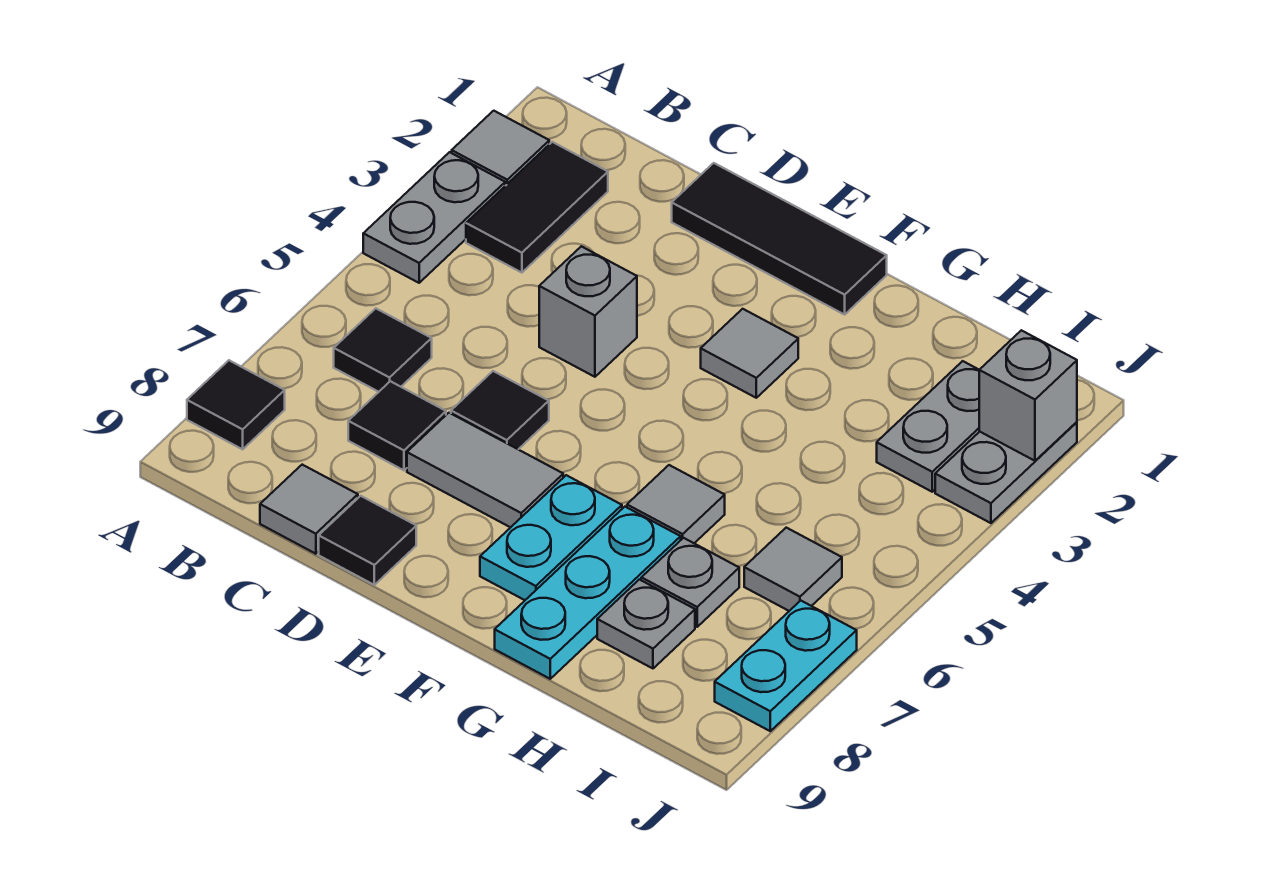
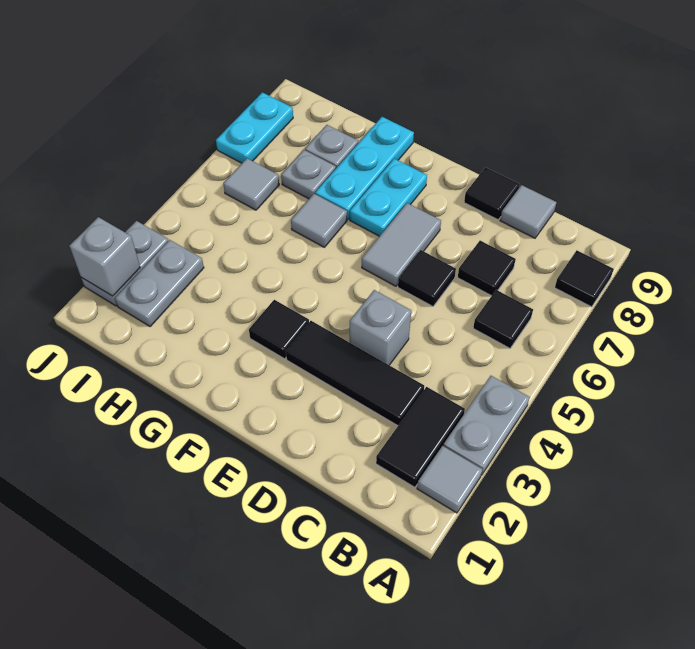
black tile D1:F1 level 1 -> black tile C3:E3 level 1
grey tile D7:E7 level 1 -> grey tile E6:E7 level 1
grey tile F3 level 1 -> black tile F3 level 1

